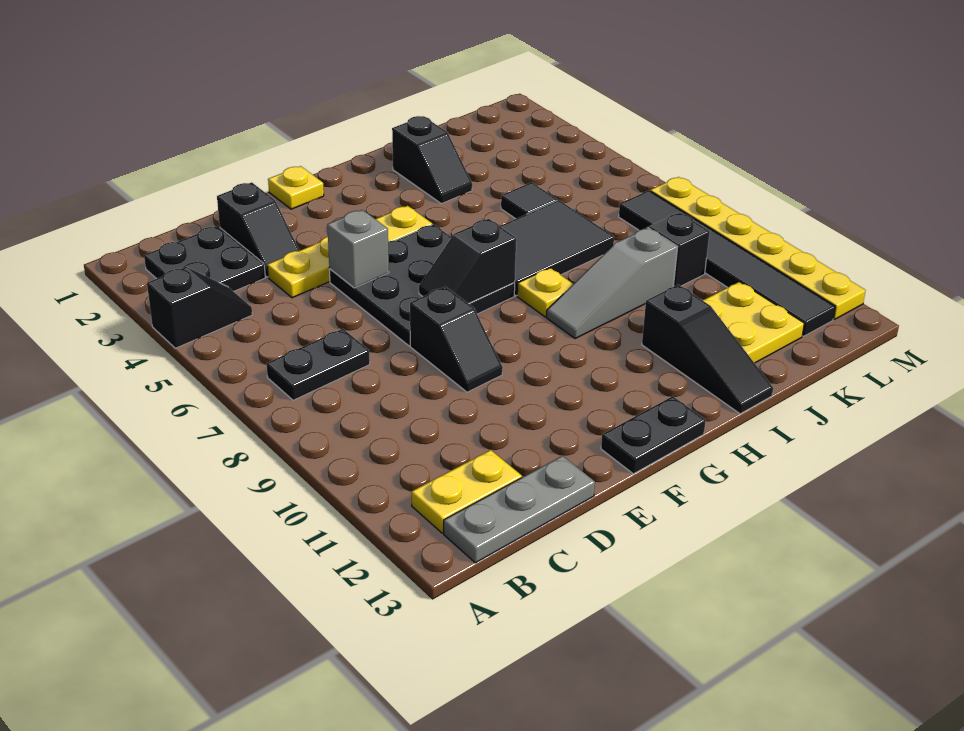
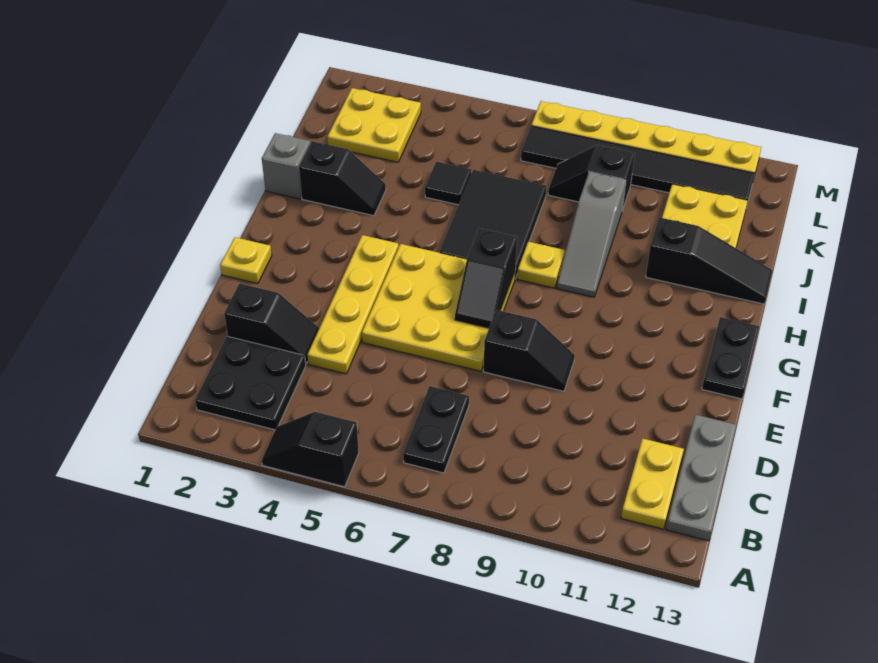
black slope A4:B4 level 1 top A -> black slope A4:A5 level 1 top 5
black plate E5:G7 level 1 -> yellow plate E5:G7 level 1
grey brick E5 level 2 -> grey brick I1 level 1
none -> yellow plate K2:L3 level 1

